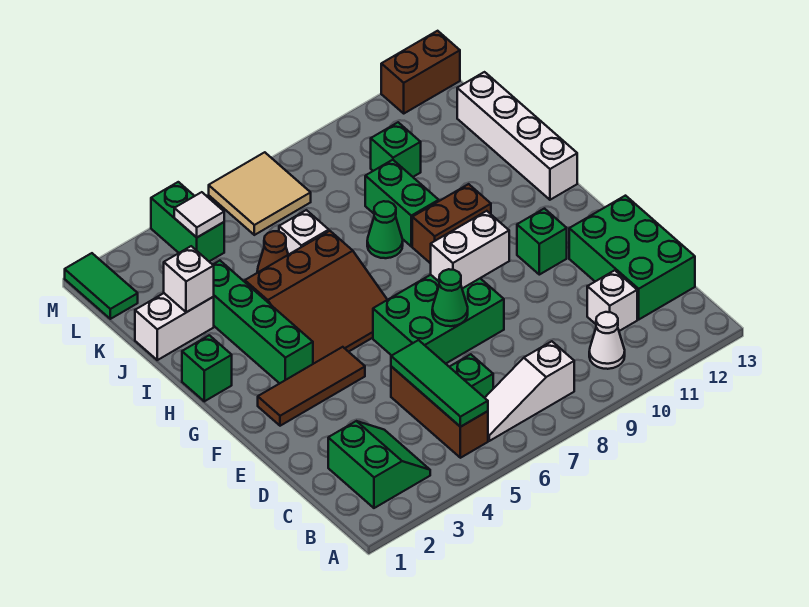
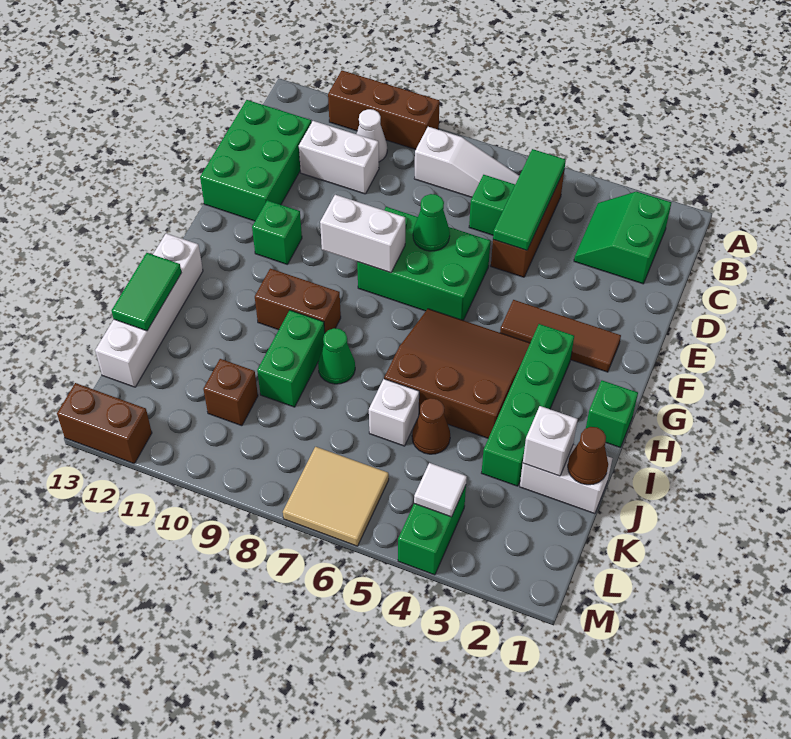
none -> brown brick A9:A11 level 1
white brick C11 level 1 -> white brick C10:C11 level 1
none -> brown cone J1 level 2
green brick K10 level 1 -> brown brick K10 level 1
green tile L1:M1 level 1 -> green tile I13:J13 level 2

